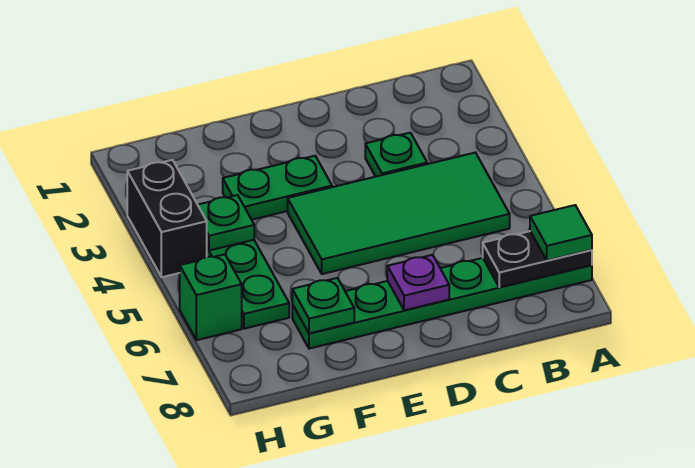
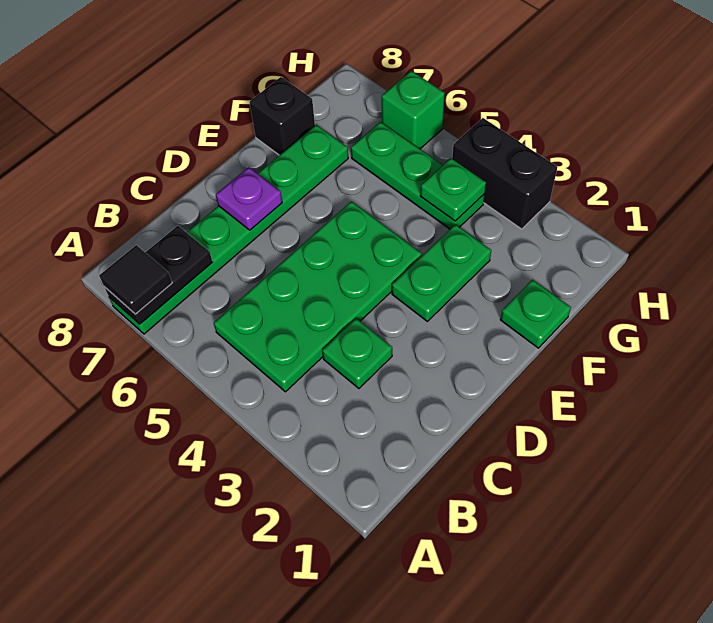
green tile A7 level 3 -> black tile A7 level 3
green tile B4:E5 level 1 -> green plate B4:E5 level 1
green plate F7 level 2 -> green plate F1 level 1
none -> black brick F8 level 1

